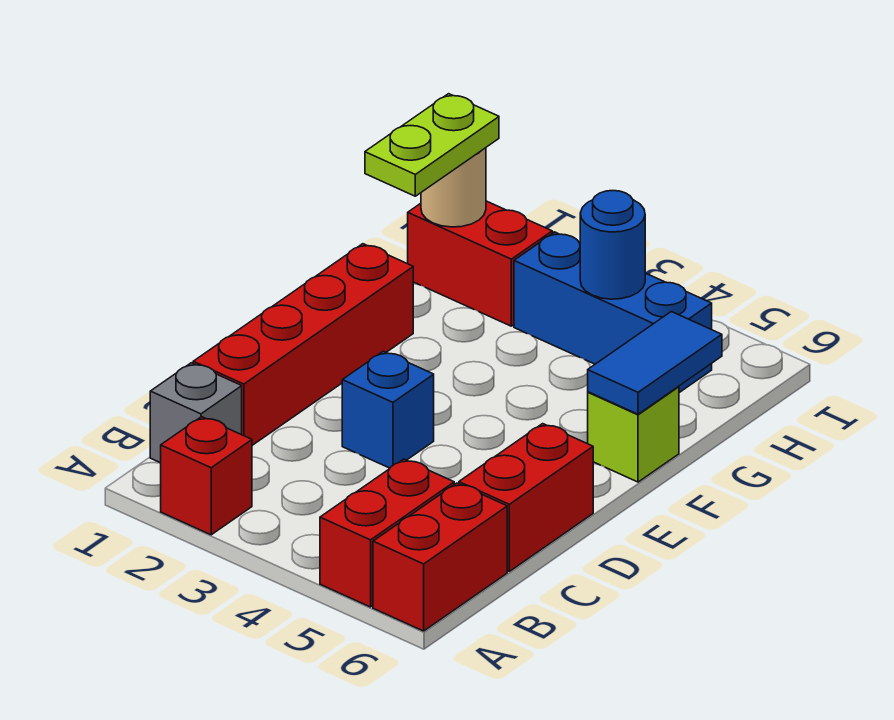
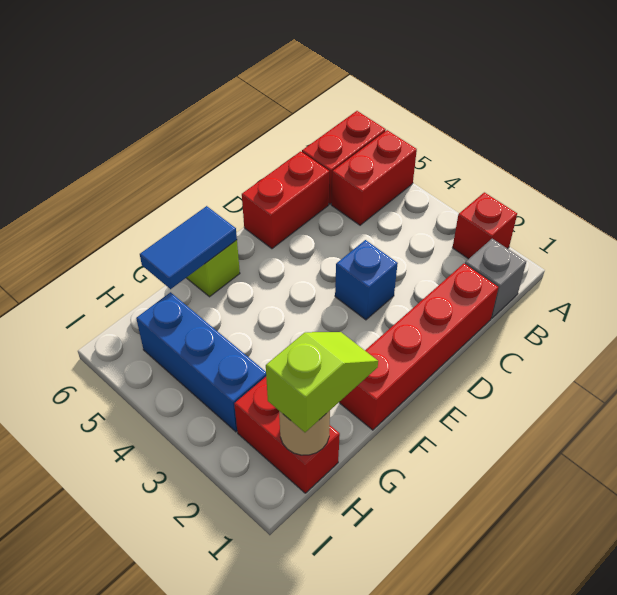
lime plate G1:H1 level 3 -> lime slope G1:H1 level 3 top H
blue round brick H4 level 2 -> none

